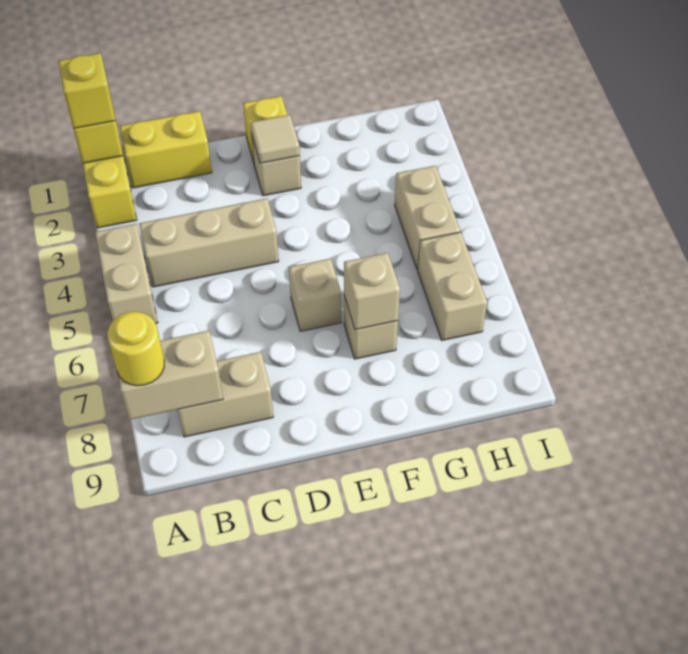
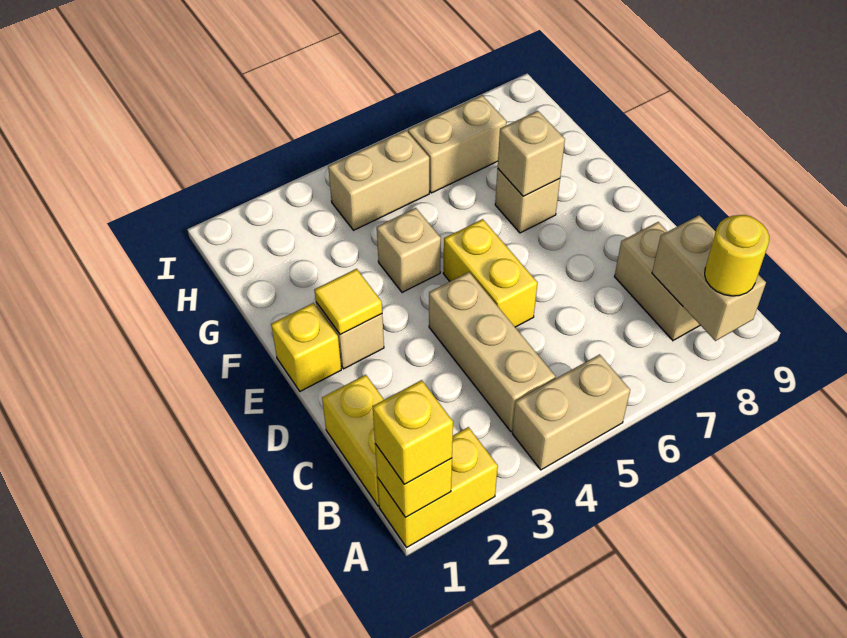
none -> yellow brick D5:E5 level 1
tan tile E2 level 2 -> yellow tile E2 level 2
tan brick E6 level 1 -> tan brick F4 level 1

